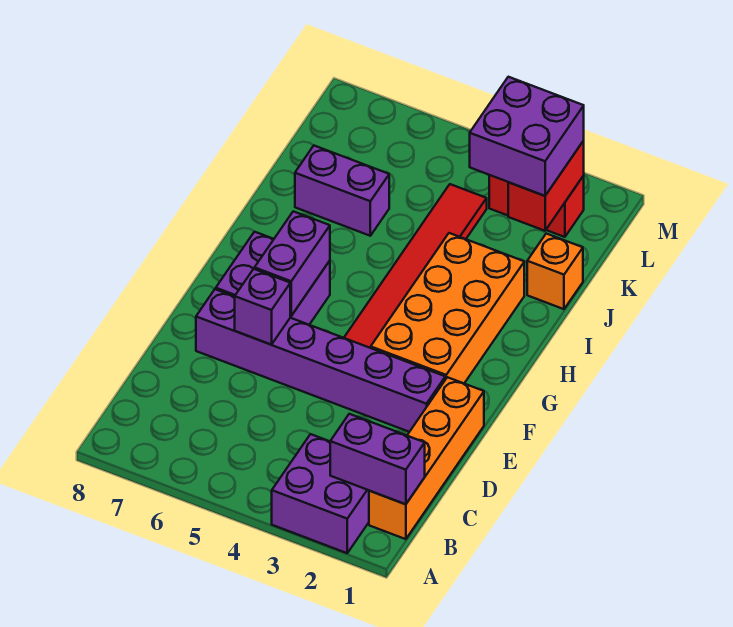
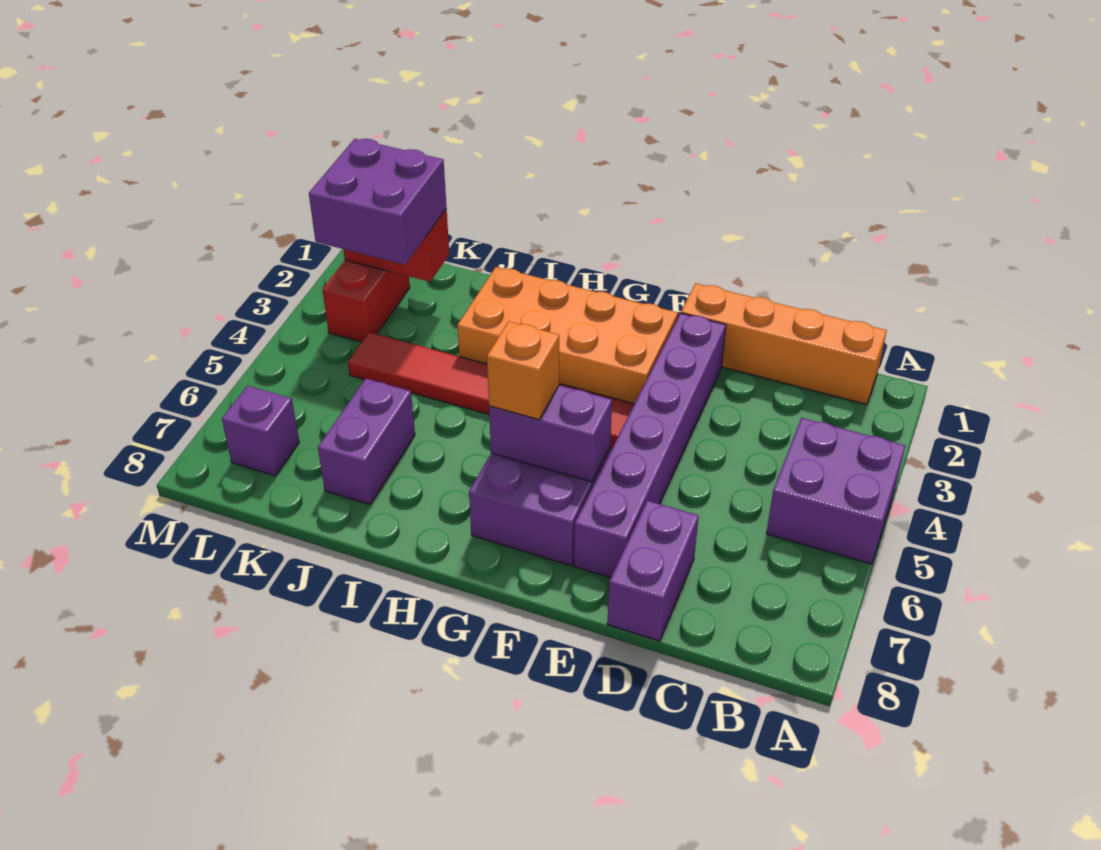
purple brick A2:B3 level 1 -> purple brick A4:B5 level 1
purple brick B1:B2 level 2 -> purple brick D7:D8 level 1
purple brick E6 level 2 -> purple brick L7 level 1
orange brick J1 level 1 -> orange brick G6 level 3

